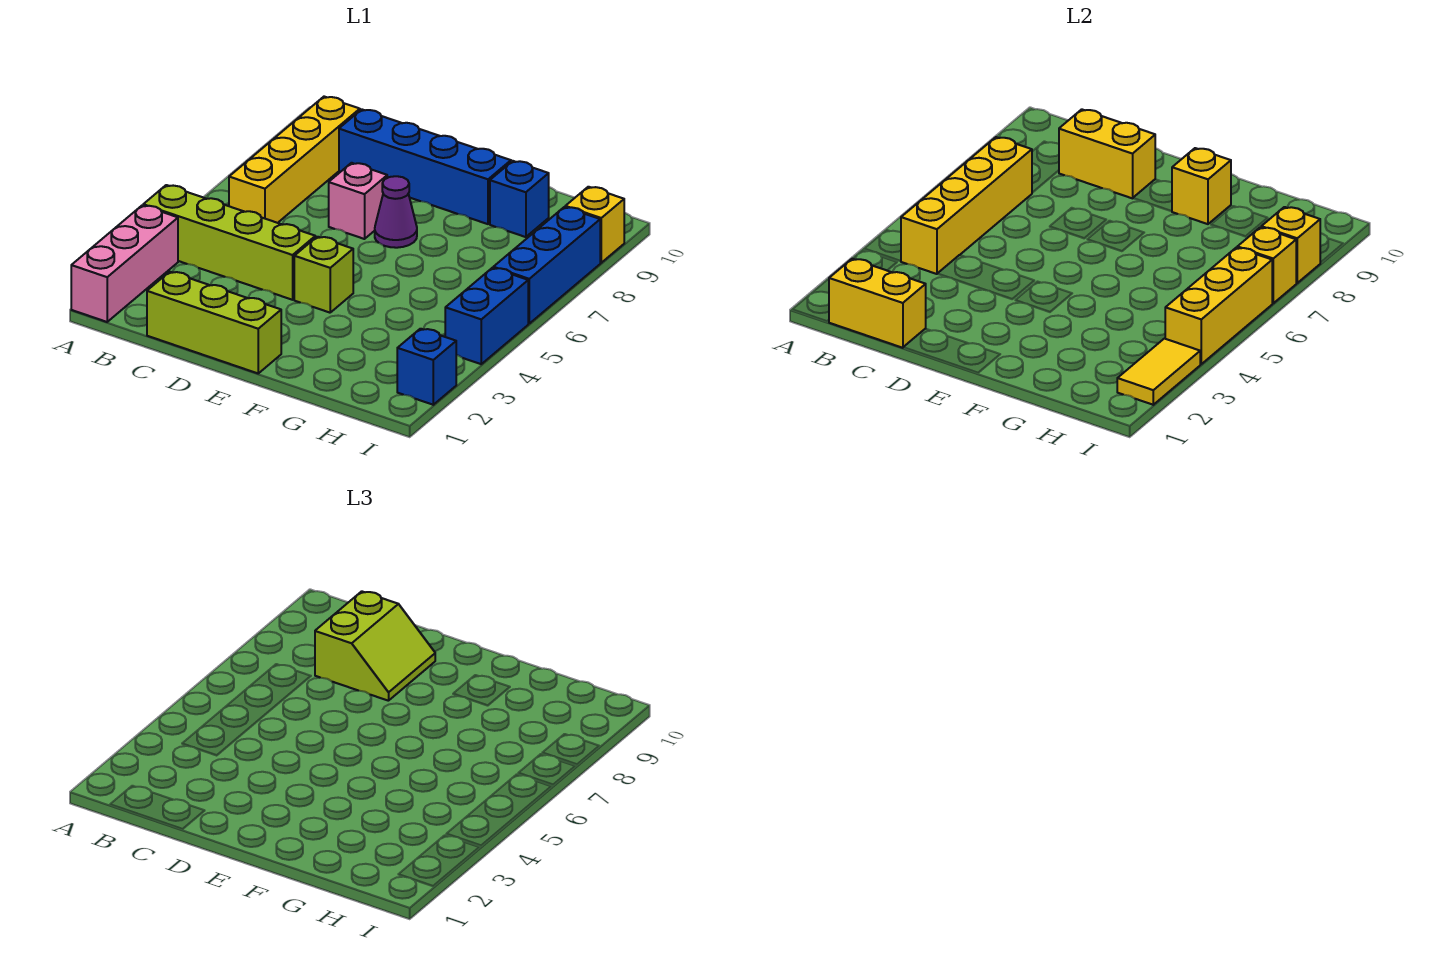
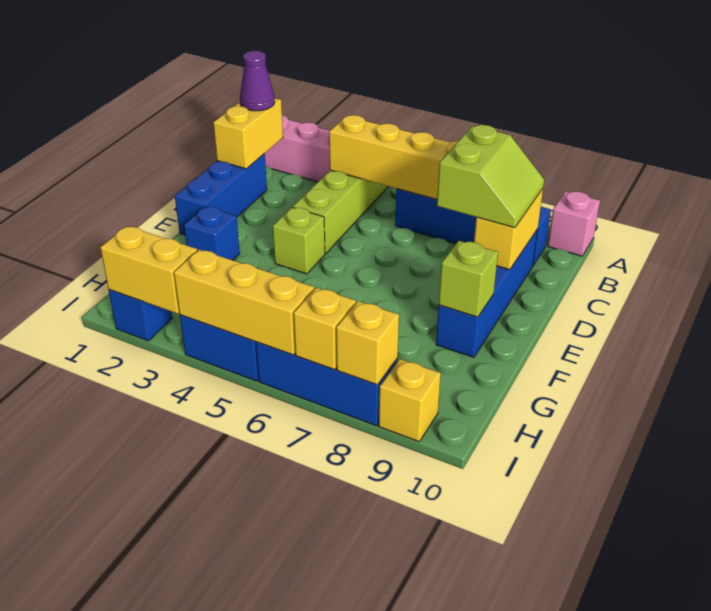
yellow brick B6:B9 level 1 -> blue brick B6:B9 level 1
lime brick C1:E1 level 1 -> blue brick C1:E1 level 1
lime slope C8:D9 level 3 top C -> lime slope C8:D9 level 3 top 8
pink brick D7 level 1 -> pink brick A10 level 1
purple cone E7 level 1 -> purple cone B1 level 3
yellow brick F9 level 2 -> lime brick F9 level 2
blue brick G9 level 1 -> blue brick F2 level 1
yellow tile I2:I3 level 2 -> yellow brick I2:I3 level 2

